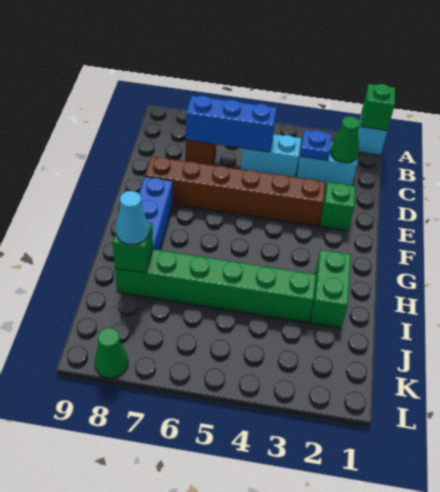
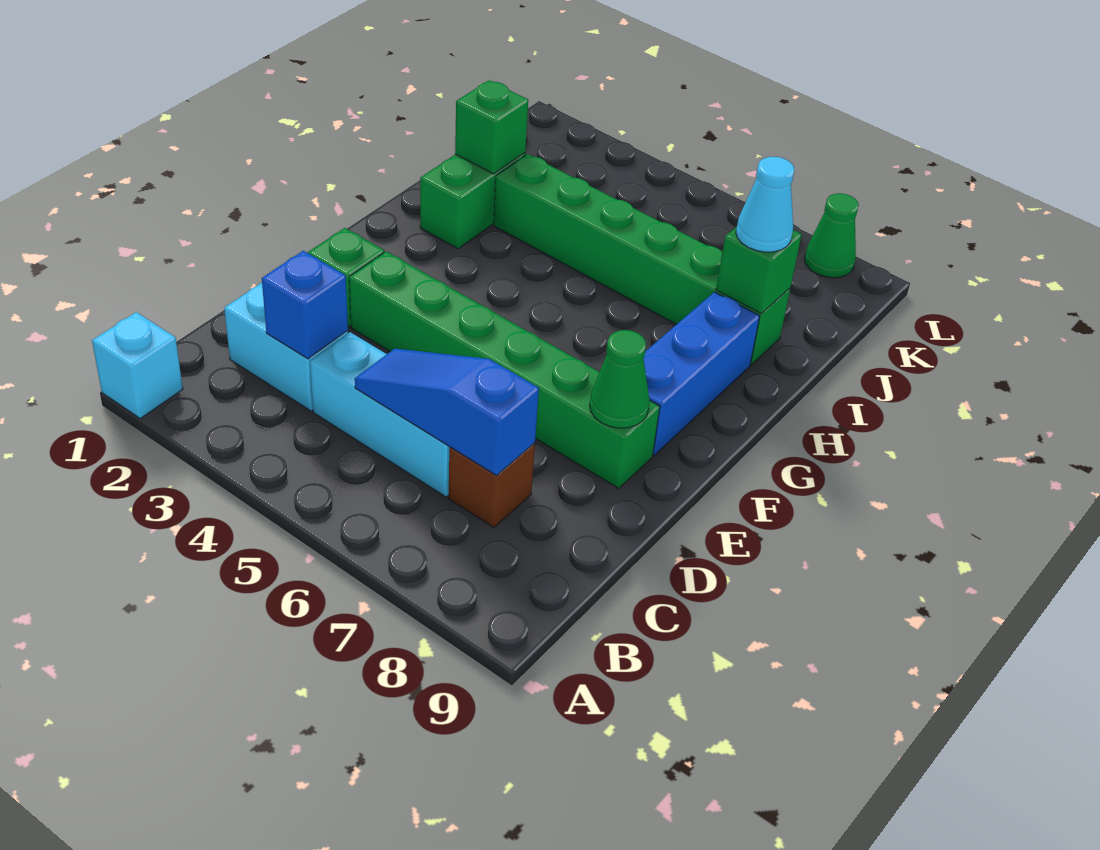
green brick A1 level 2 -> green brick I2 level 2
green cone C2 level 2 -> green cone E8 level 2
blue plate C3 level 2 -> blue brick C3 level 2
cyan brick C4:C5 level 1 -> cyan brick C4:C6 level 1
blue brick C5:C7 level 2 -> blue slope C5:C7 level 2 top 7
brown brick E3:E8 level 1 -> green brick E3:E8 level 1

